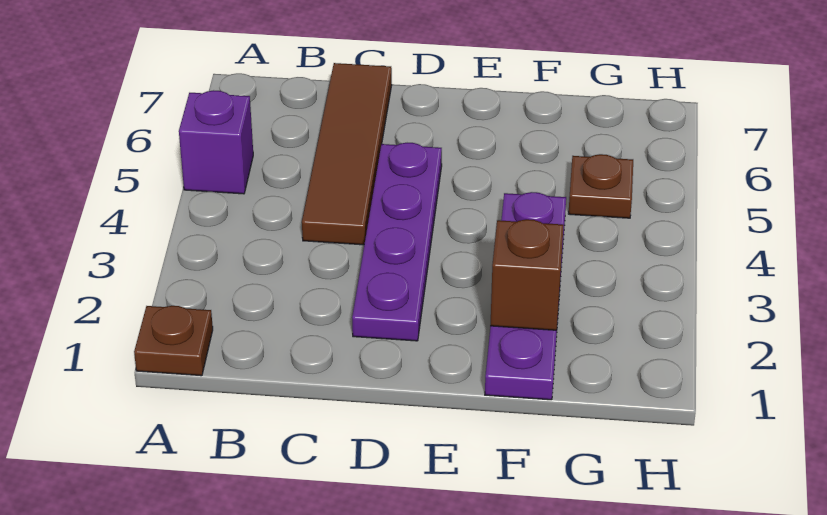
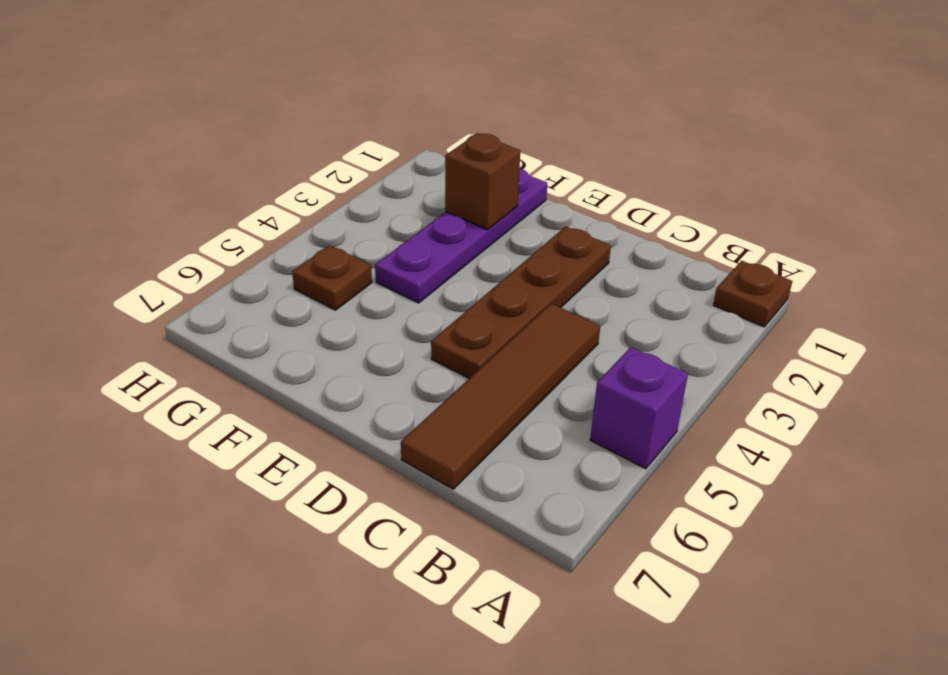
purple plate D2:D5 level 1 -> brown plate D2:D5 level 1

